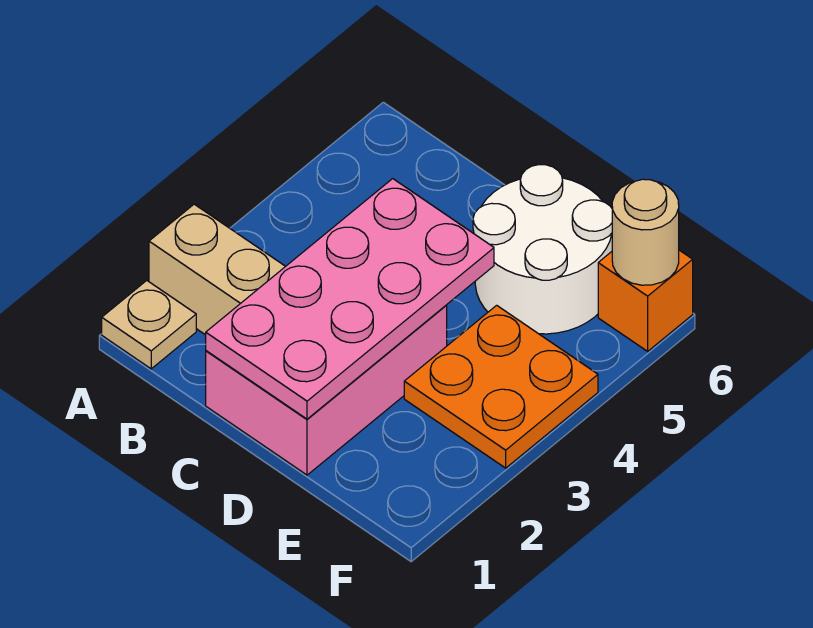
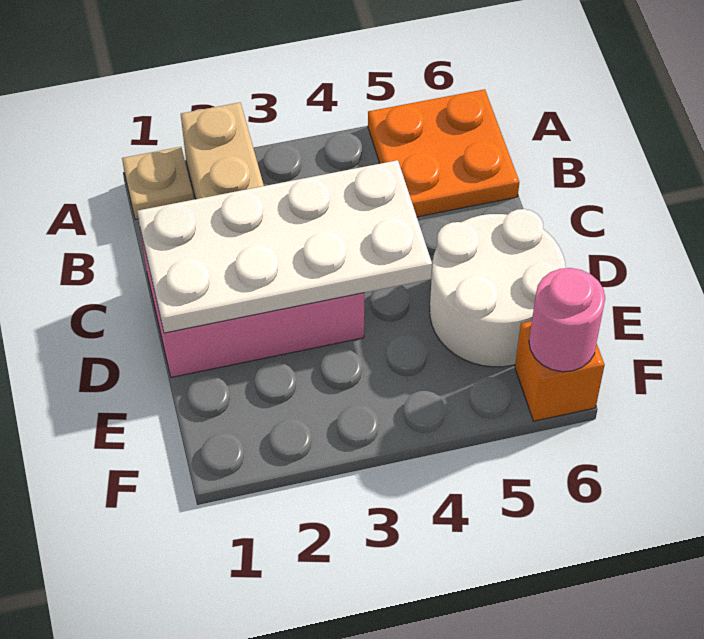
pink plate C1:D4 level 2 -> white plate C1:D4 level 2
orange plate E3:F4 level 1 -> orange plate A5:B6 level 1
tan round brick F6 level 2 -> pink round brick F6 level 2

